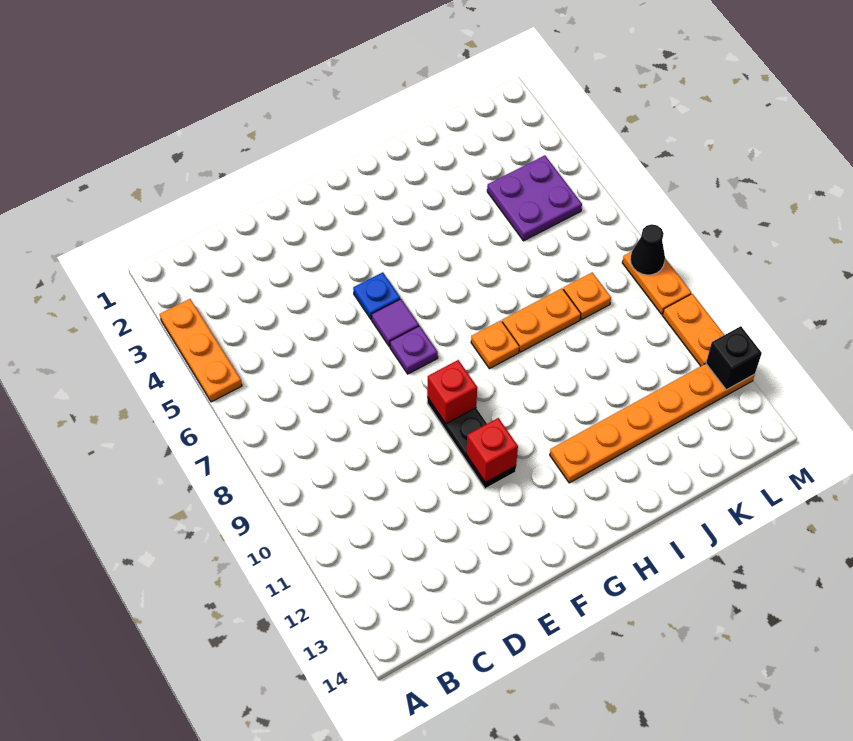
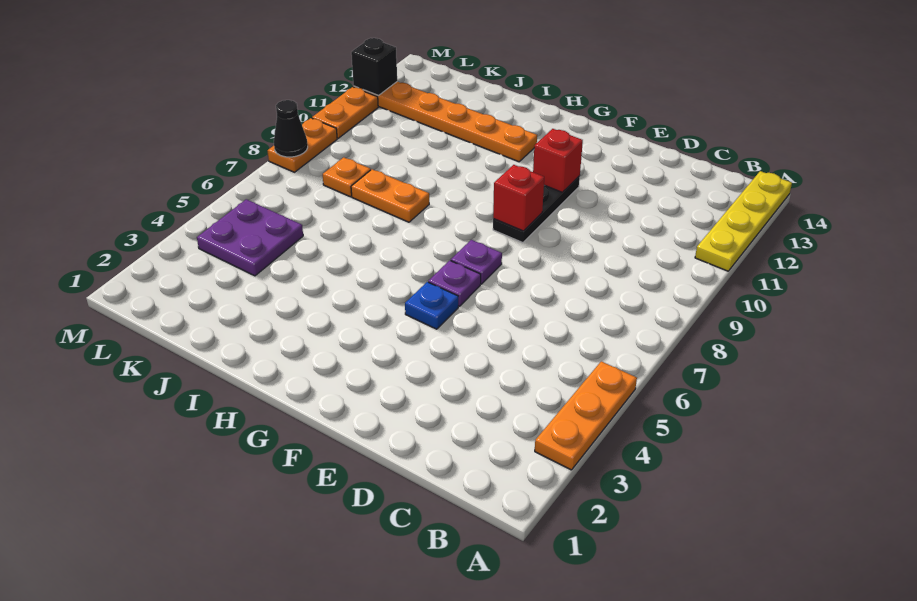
none -> yellow plate A11:A14 level 1
purple tile F6 level 1 -> purple plate F6 level 1
orange plate H8 level 1 -> none

